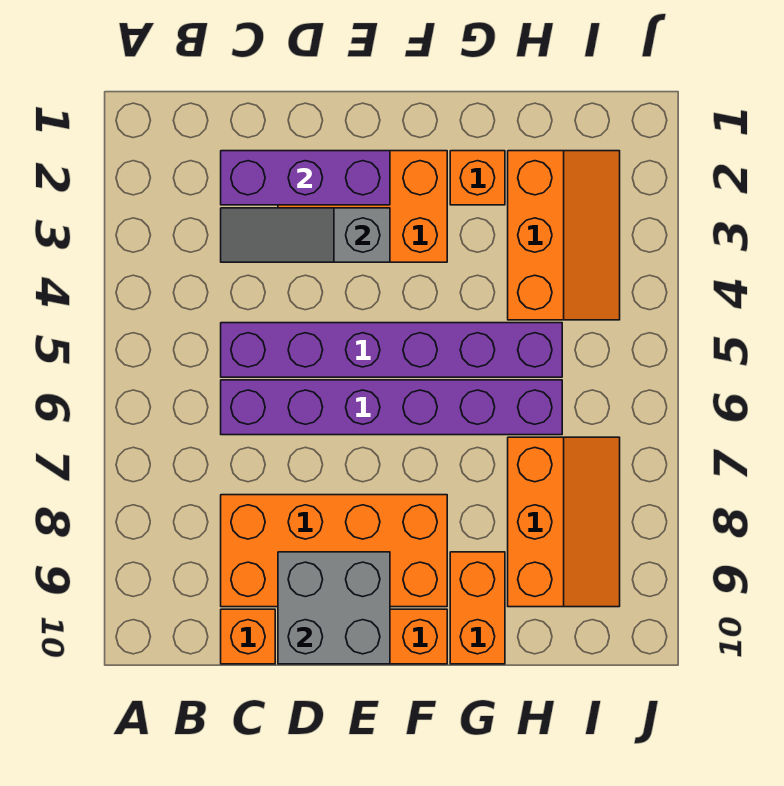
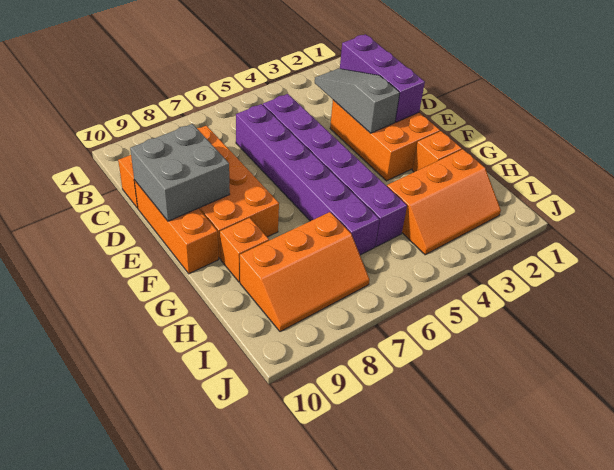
orange brick G9:G10 level 1 -> orange brick G9 level 1

